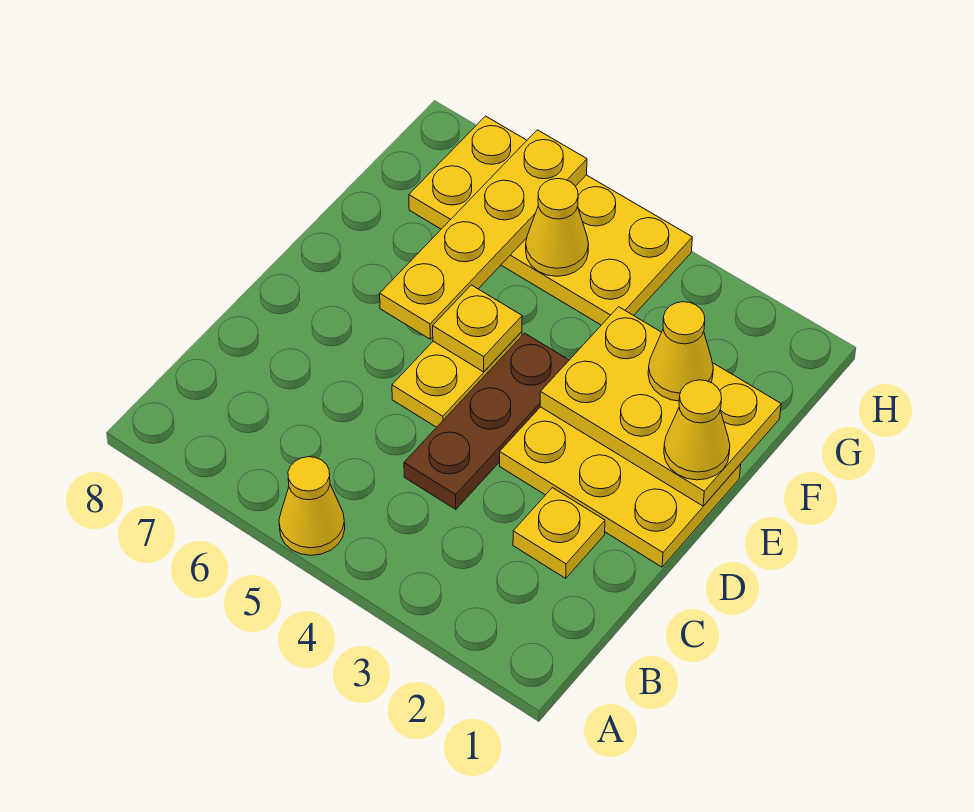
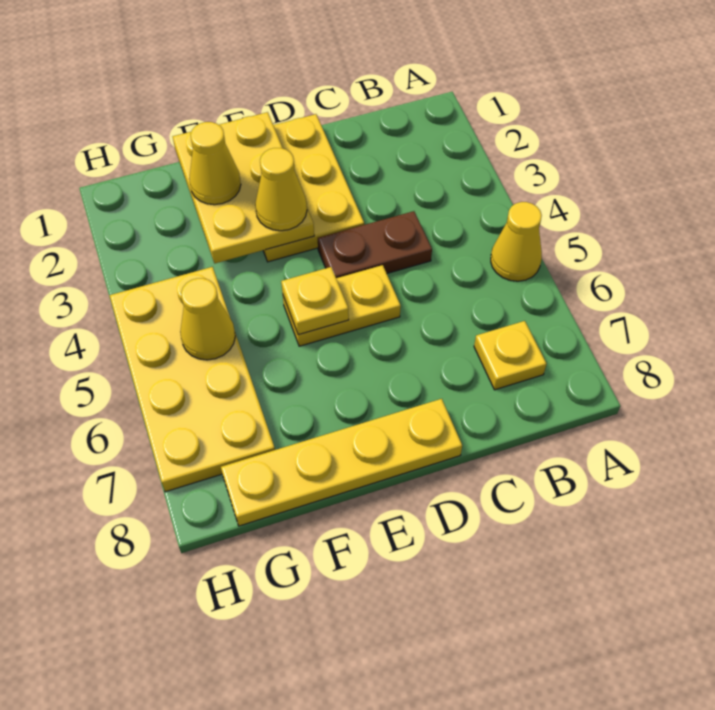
yellow plate C2 level 1 -> yellow plate B7 level 1
brown plate C4:E4 level 1 -> brown plate C4:D4 level 1
yellow cone E1 level 3 -> yellow cone E3 level 3
yellow plate E6:H6 level 2 -> yellow plate D8:G8 level 1

